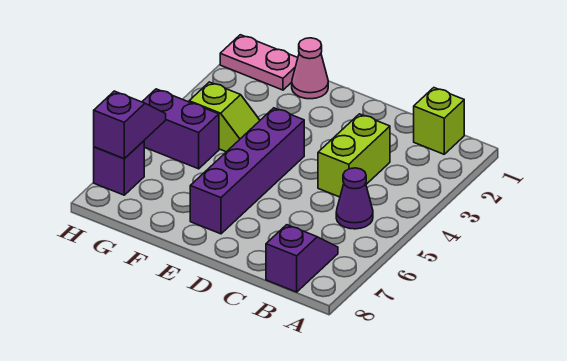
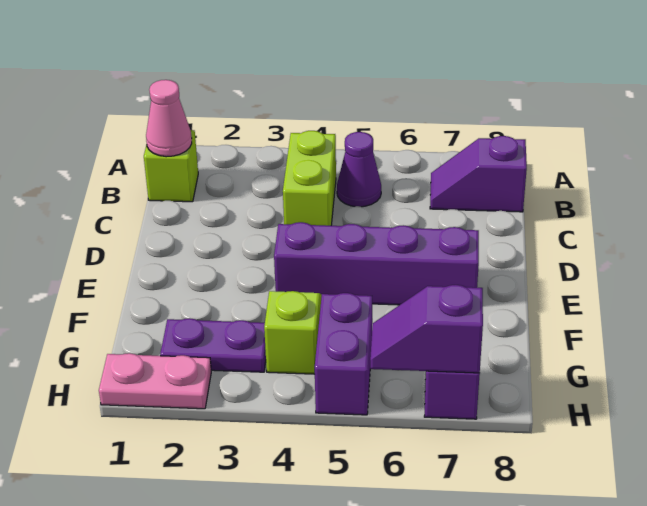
lime brick C3:C4 level 1 -> lime brick B4:C4 level 1
pink cone F1 level 1 -> pink cone B1 level 2
pink plate G1:H1 level 1 -> pink plate H1:H2 level 1
none -> purple plate G2:G3 level 1

